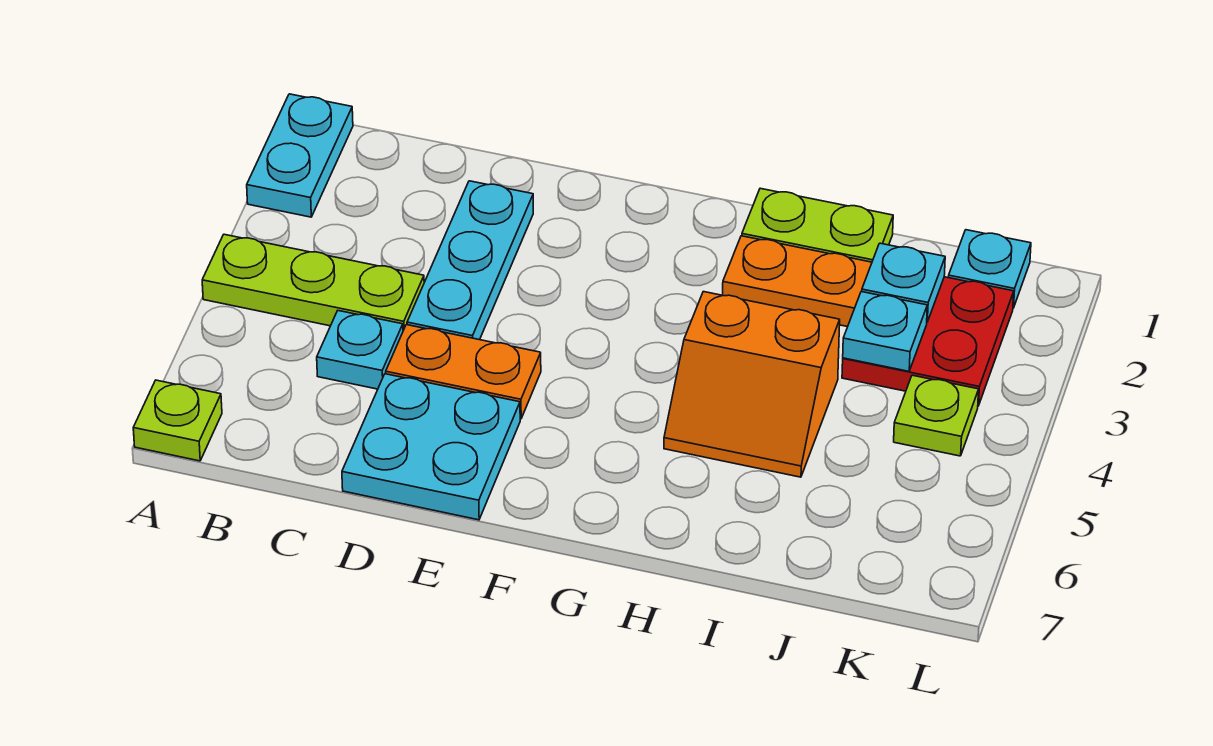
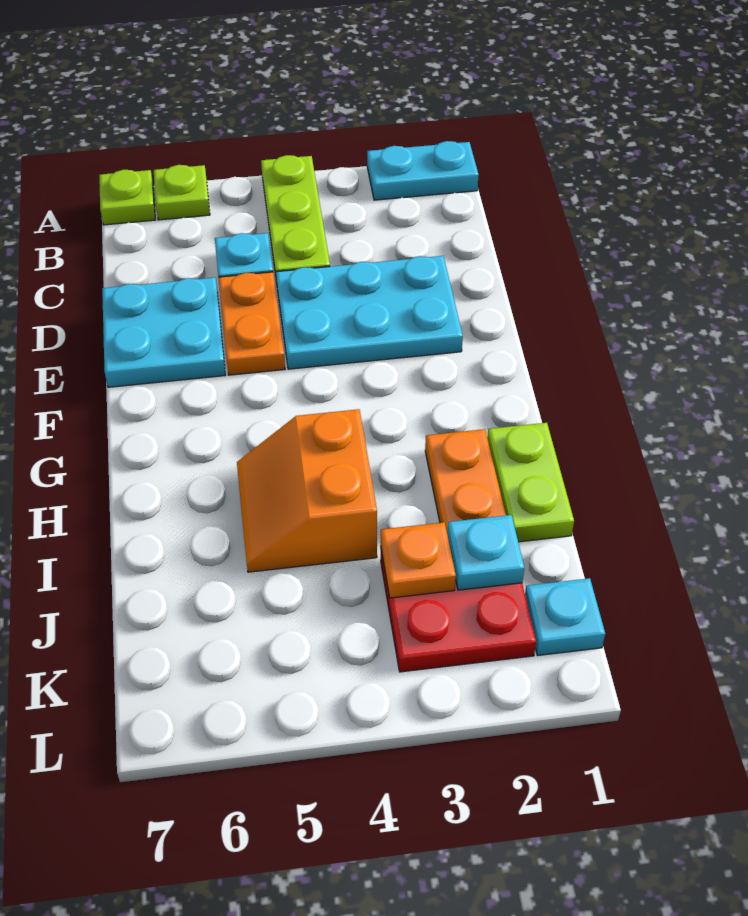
cyan plate D2:D4 level 1 -> cyan plate D2:E4 level 1
cyan plate J3 level 2 -> orange plate J3 level 2
lime plate K4 level 1 -> lime plate A6 level 1

